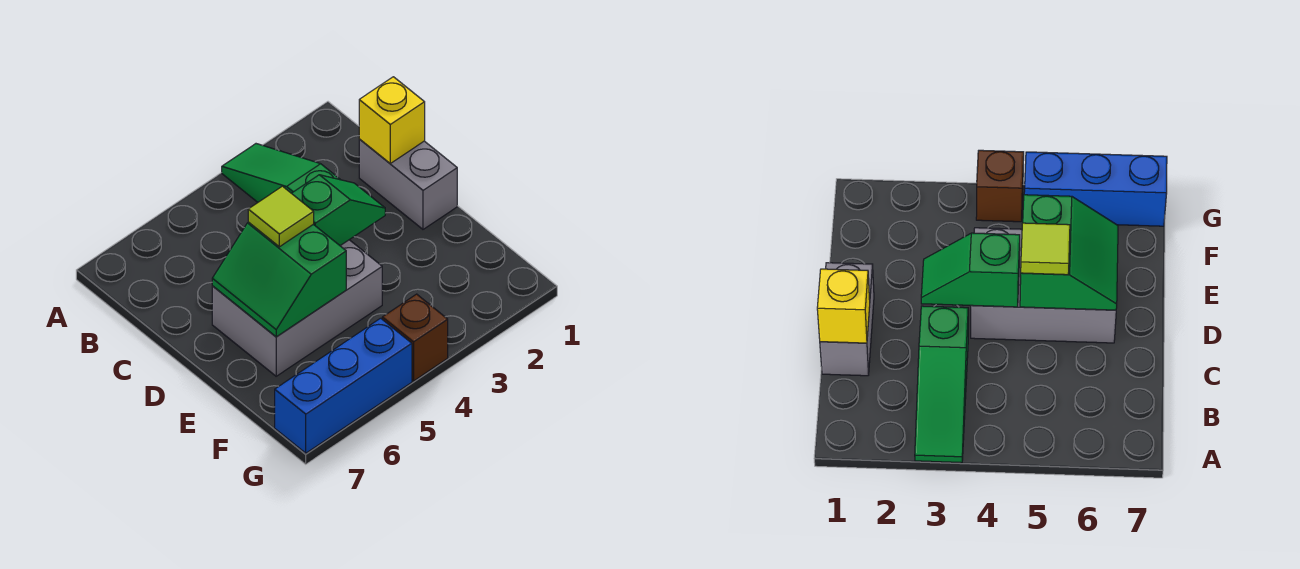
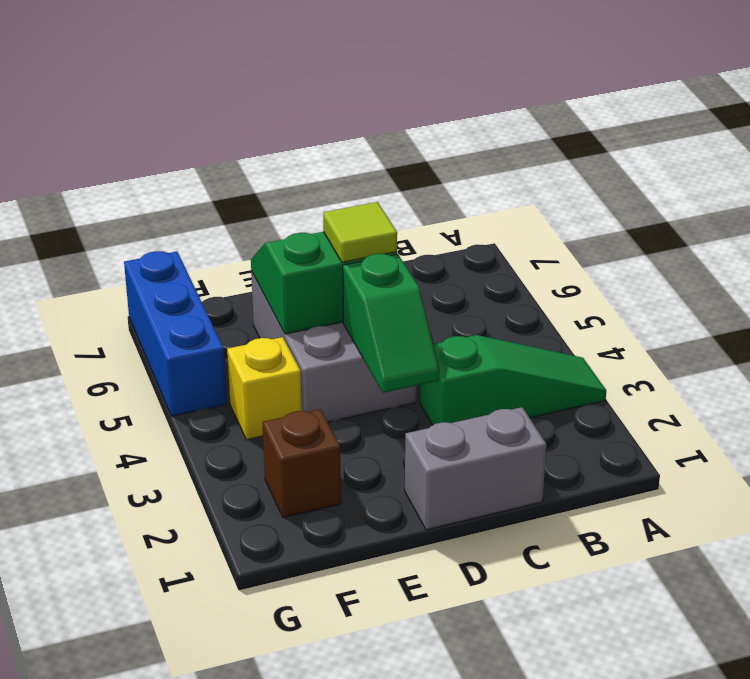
yellow brick C1 level 2 -> yellow brick F4 level 1
brown brick G4 level 1 -> brown brick F2 level 1

